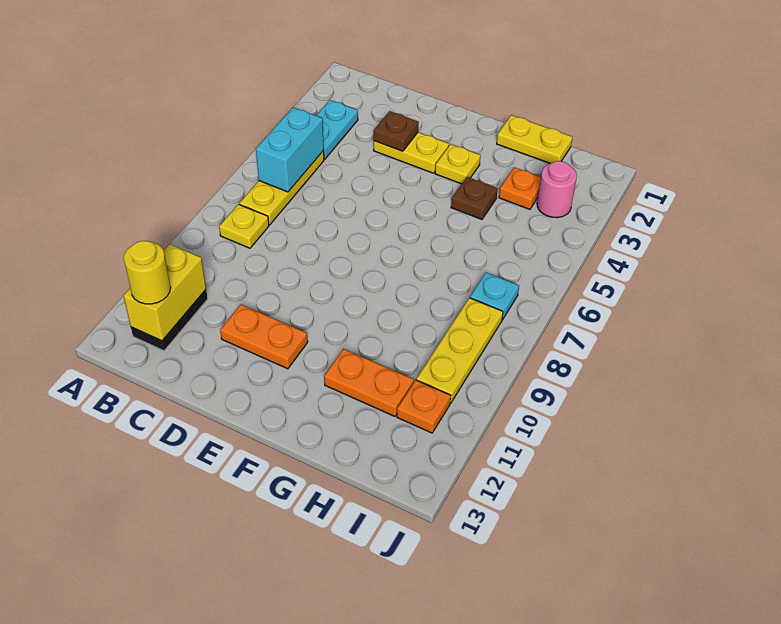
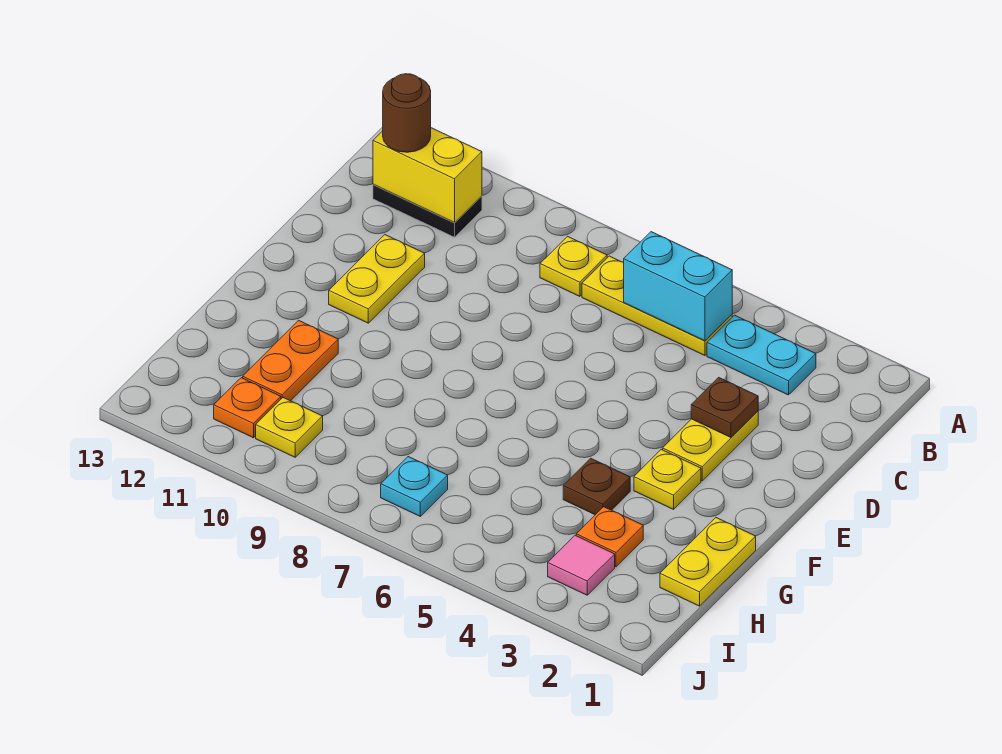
yellow round brick B12 level 3 -> brown round brick B12 level 3
orange plate D11:E11 level 1 -> yellow plate D11:E11 level 1
pink round brick I3 level 1 -> pink tile I3 level 1
yellow plate I8:I10 level 1 -> yellow plate I10 level 1

